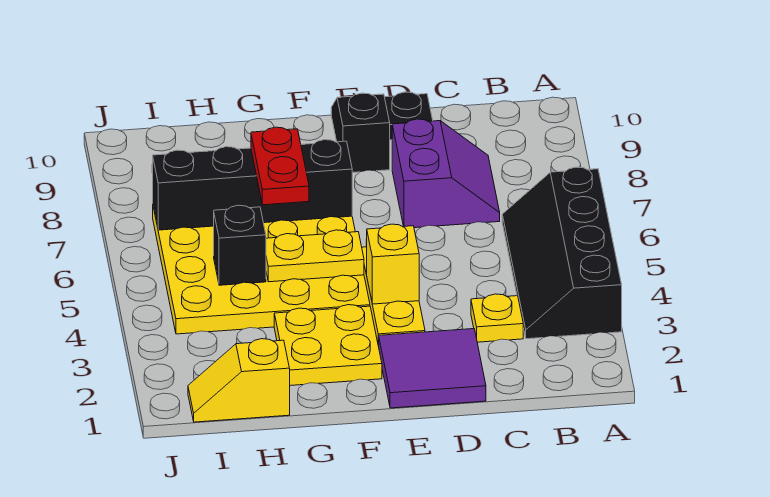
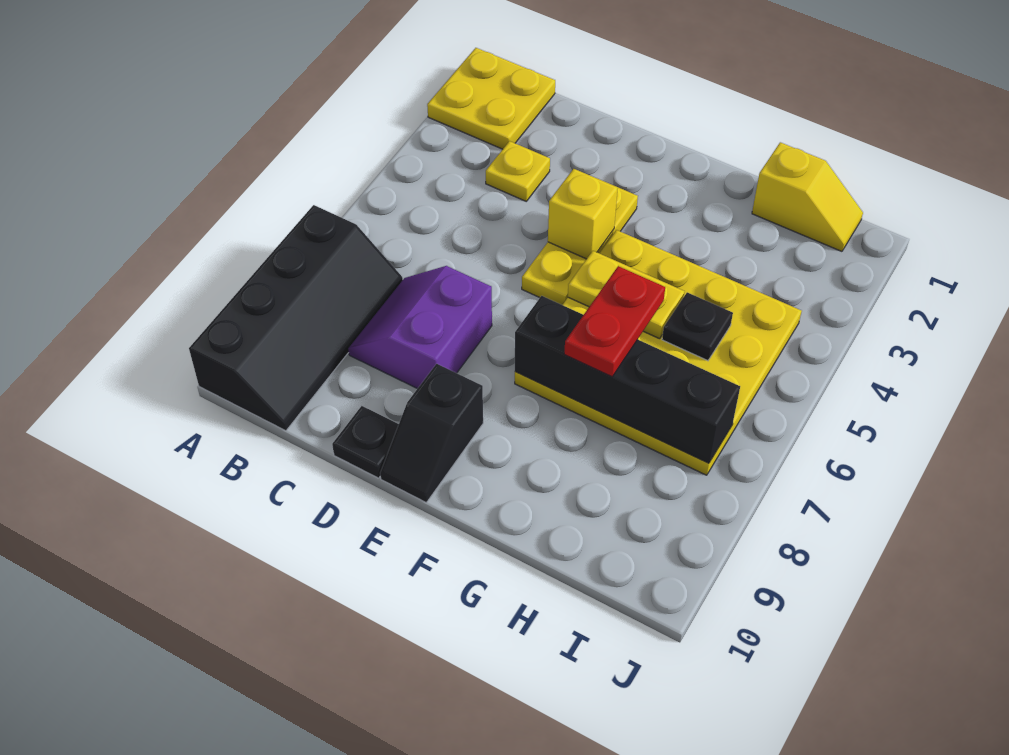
black slope A3:B6 level 1 top A -> black slope A7:B10 level 1 top A
purple tile D1:E2 level 1 -> none
yellow plate F2:G3 level 1 -> yellow plate A1:B2 level 1
black brick H5 level 2 -> black plate H5 level 2

